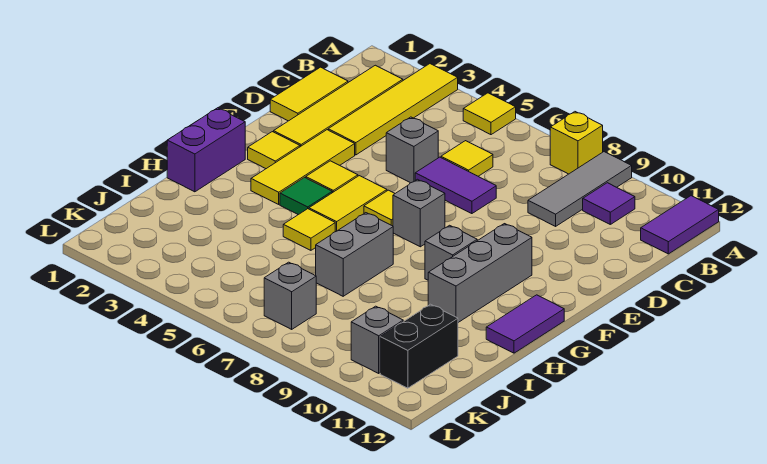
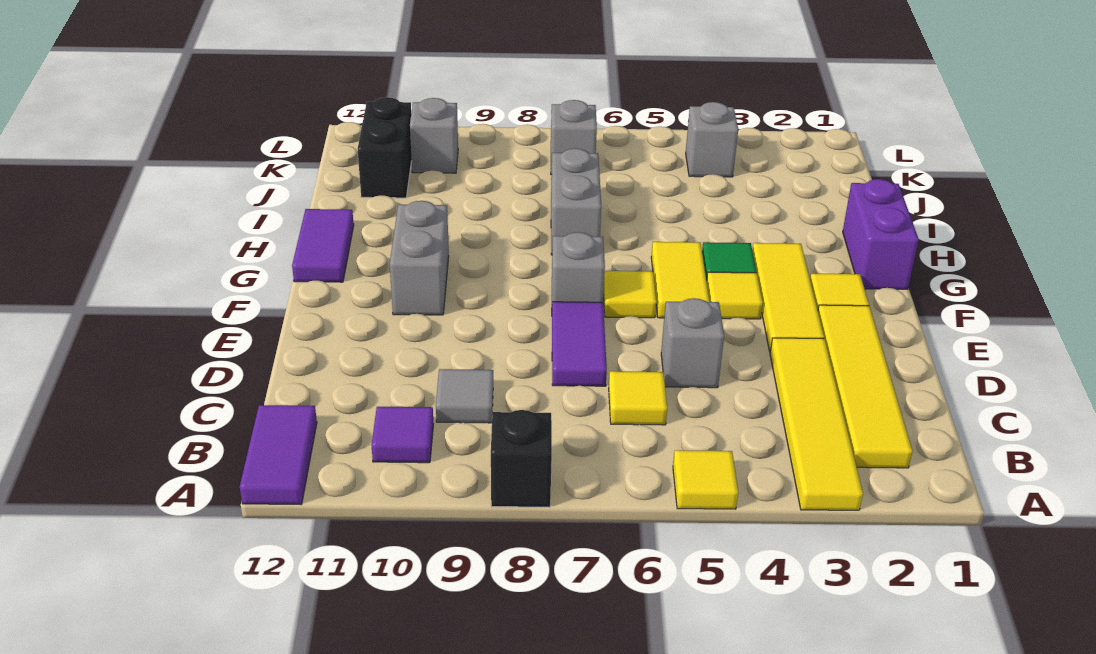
yellow brick A8 level 1 -> black brick A8 level 1
grey tile A9:C9 level 1 -> grey tile C9 level 1
yellow tile C1:D1 level 1 -> none
purple tile D6:D7 level 1 -> purple tile D7:E7 level 1
grey brick F10:H10 level 1 -> grey brick F10:G10 level 1
grey brick G9 level 1 -> grey brick K4 level 1
yellow tile H5 level 1 -> none

